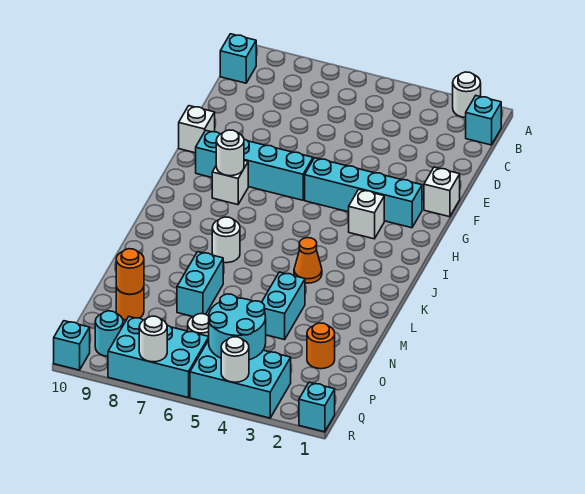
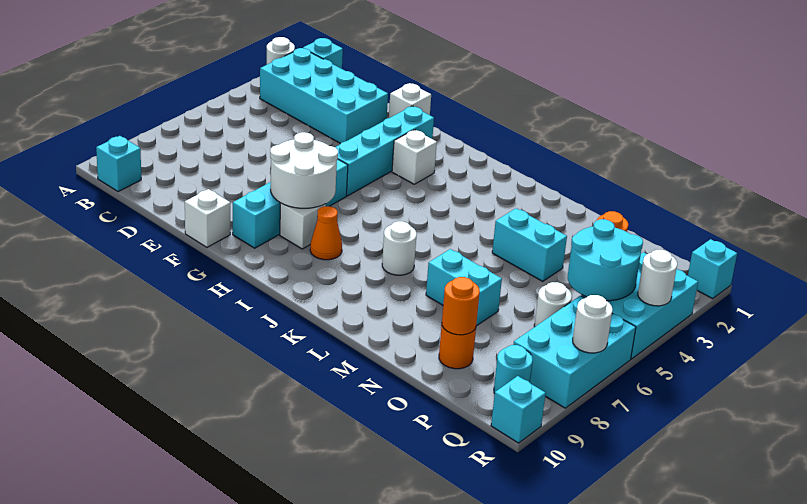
none -> cyan brick B2:E3 level 1
white round brick H8 level 2 -> white round brick G7:H8 level 2
orange cone K4 level 1 -> orange cone I8 level 1

